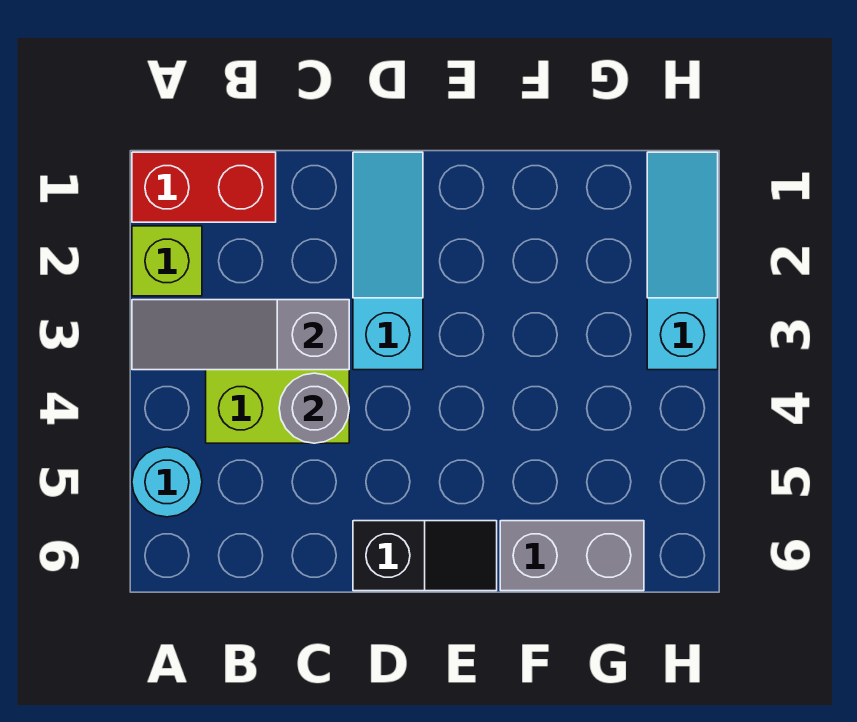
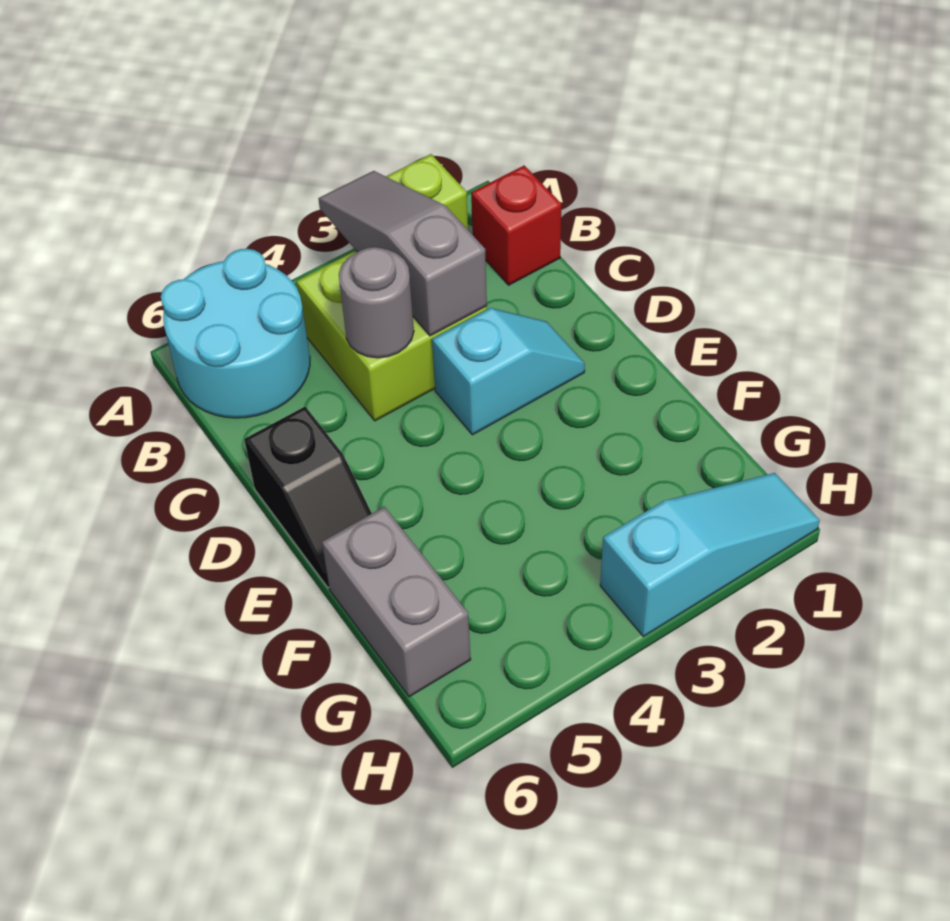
red brick A1:B1 level 1 -> red brick B1 level 1
cyan round brick A5 level 1 -> cyan round brick A5:B6 level 1
cyan slope D1:D3 level 1 top 3 -> cyan slope D2:D3 level 1 top 3

